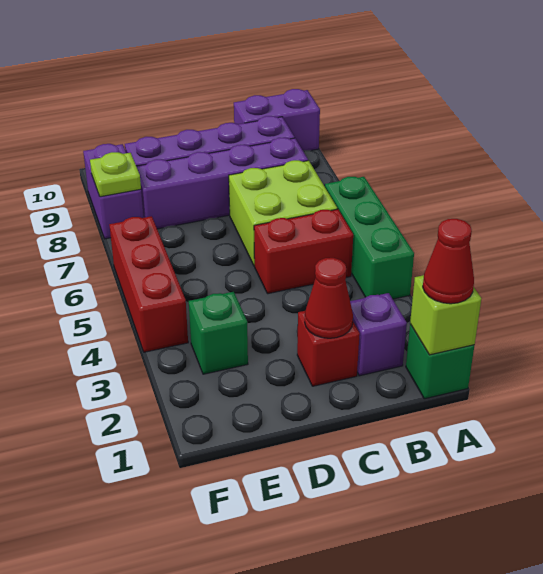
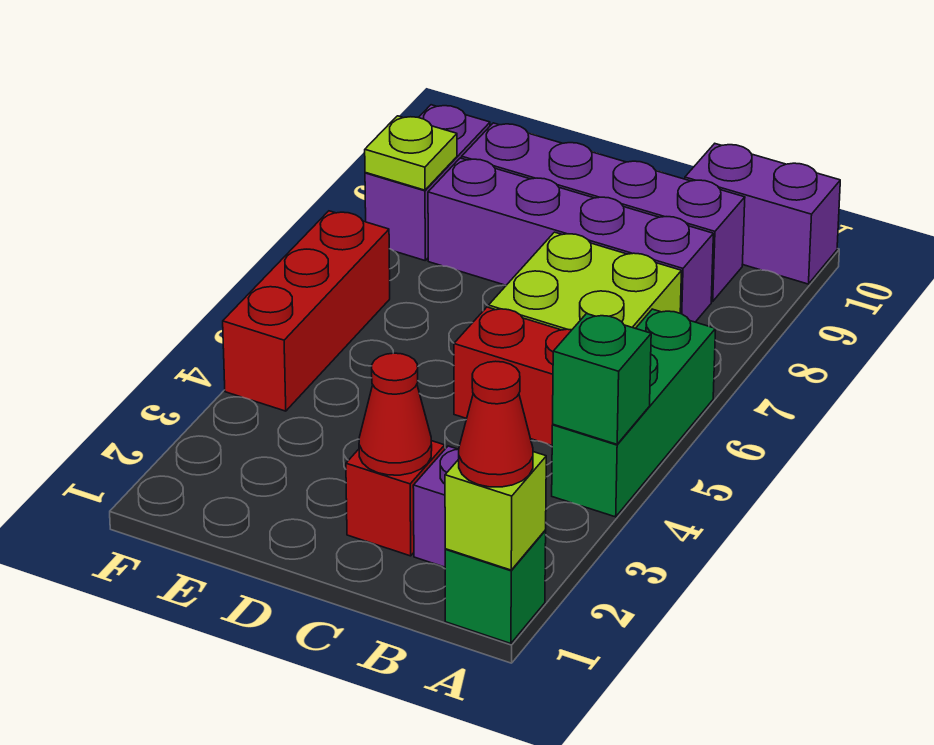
green brick E3 level 1 -> green brick A4 level 2

